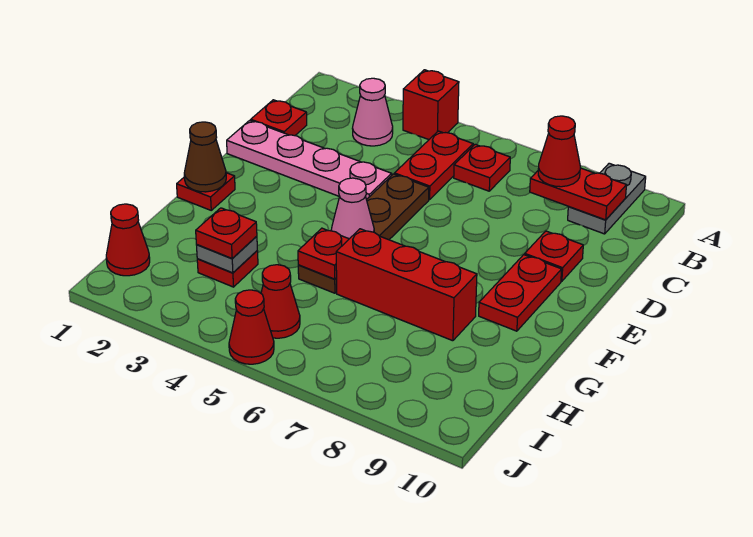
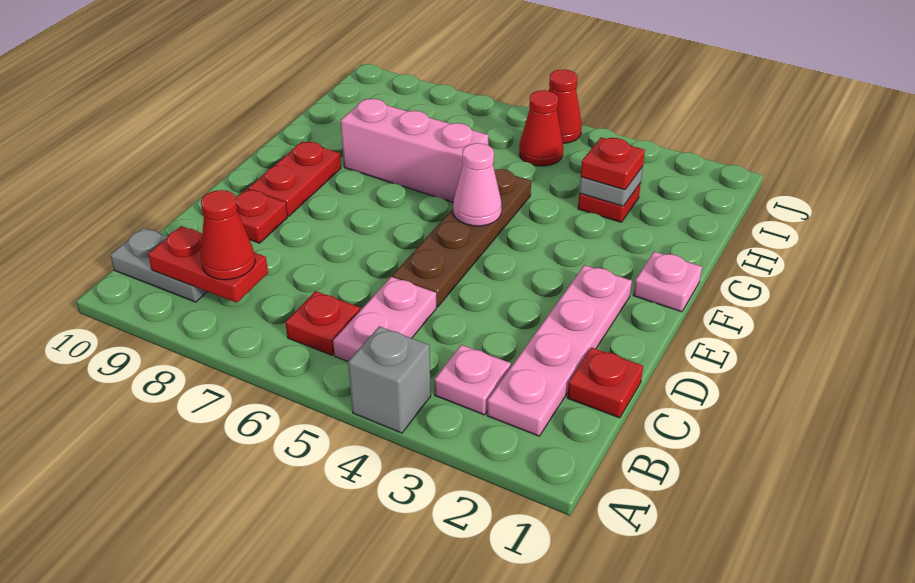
red brick A4 level 1 -> grey brick A4 level 1
grey plate A9:B9 level 1 -> grey plate B9:B10 level 1
pink cone B3 level 1 -> pink plate B3 level 1
red plate B5:C5 level 1 -> pink plate B5:C5 level 1
pink plate D1:D4 level 1 -> pink plate B2:E2 level 1
red plate F1 level 1 -> pink plate F1 level 1
brown cone F1 level 2 -> none
red plate G5 level 2 -> none
red brick G6:G8 level 1 -> pink brick G6:G8 level 1
red cone I1 level 1 -> none

